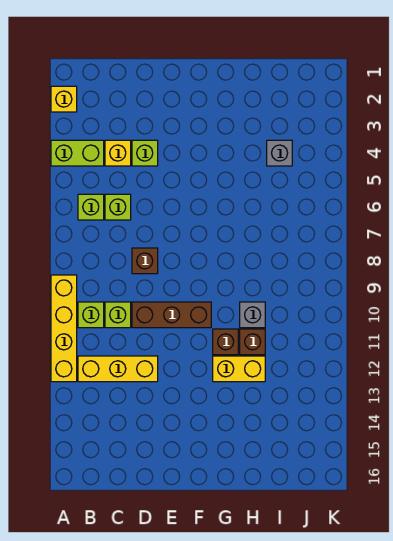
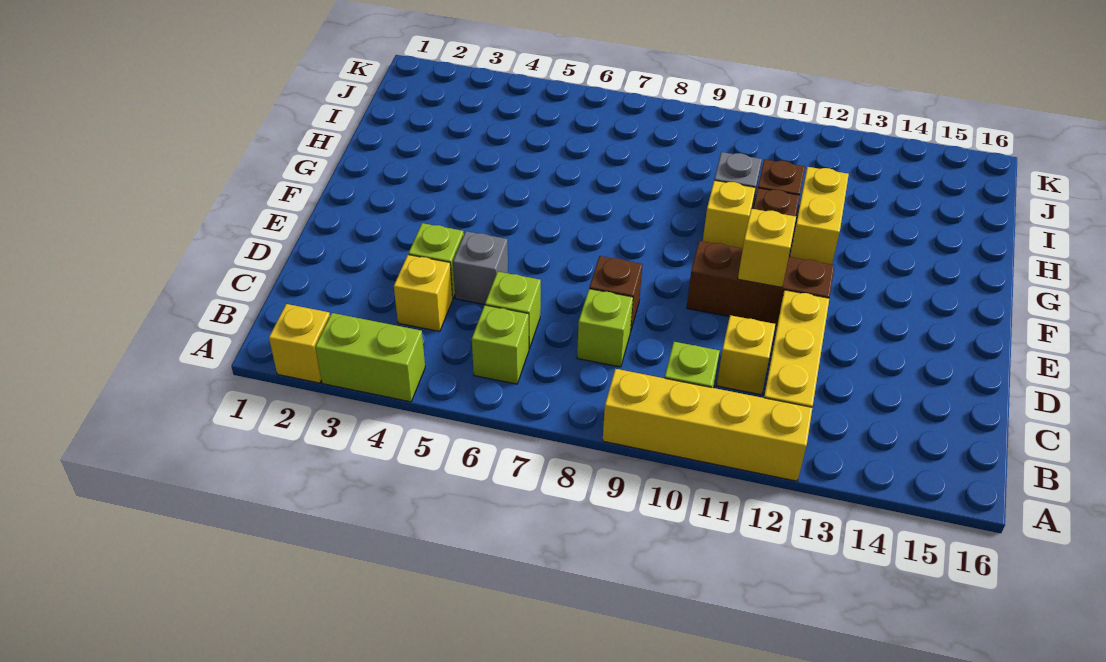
lime brick A4:B4 level 1 -> lime brick A3:A4 level 1
lime brick C10 level 1 -> lime brick C8 level 1
none -> yellow brick C11 level 1
brown brick D10:F10 level 1 -> brown brick E10:E12 level 1
none -> yellow brick E11 level 2
none -> yellow brick G10 level 1
grey brick I4 level 1 -> grey brick D5 level 1

